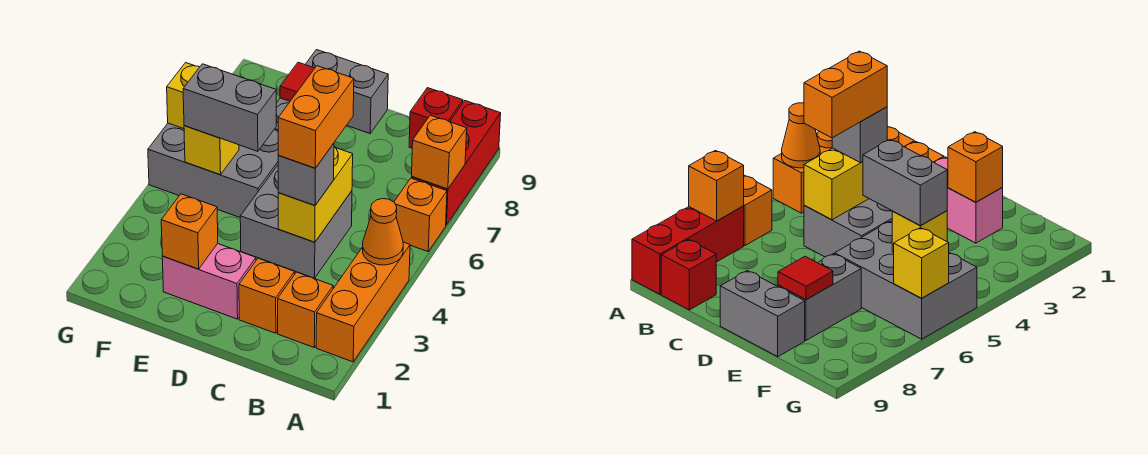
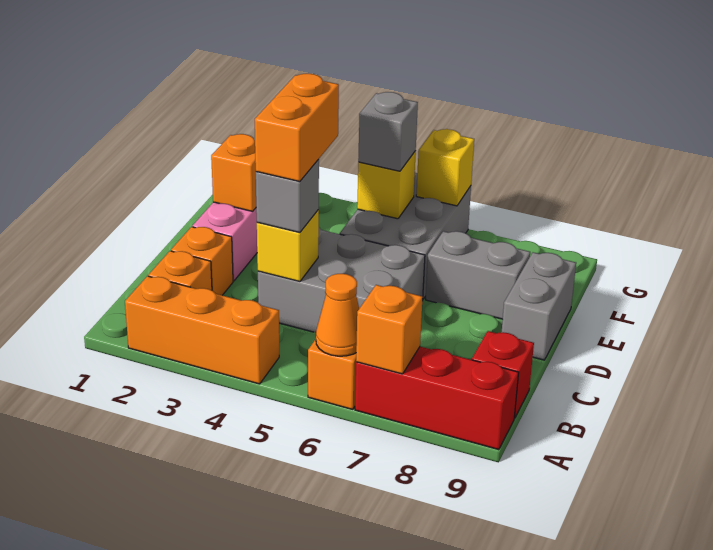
orange cone A4 level 2 -> orange cone A6 level 2
grey brick C4:D5 level 1 -> grey brick C4:D6 level 1
yellow brick C4:C5 level 2 -> yellow brick C4 level 2
orange brick C4:C5 level 4 -> orange brick C4:D4 level 4
grey brick E5:F5 level 3 -> grey brick F5 level 3
red tile E8 level 2 -> none

